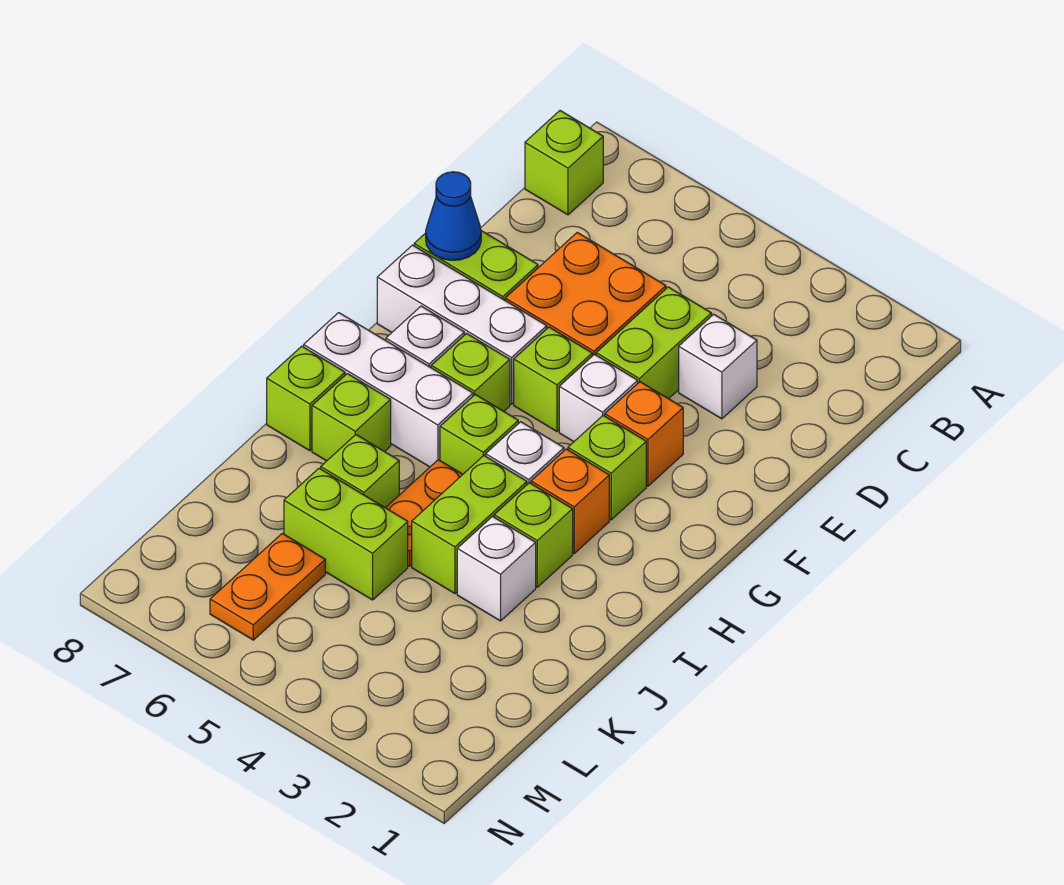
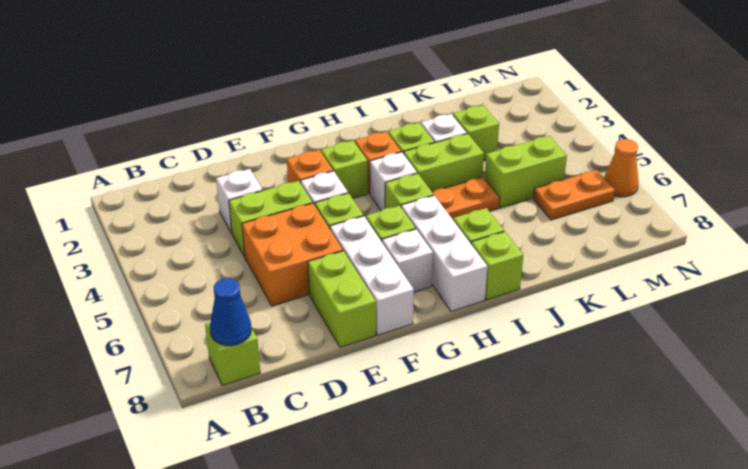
blue cone E8 level 2 -> blue cone B8 level 2
lime brick J6 level 1 -> lime brick K3 level 1
lime brick K5:K6 level 1 -> lime brick K5:L5 level 1
none -> orange cone N6 level 1

